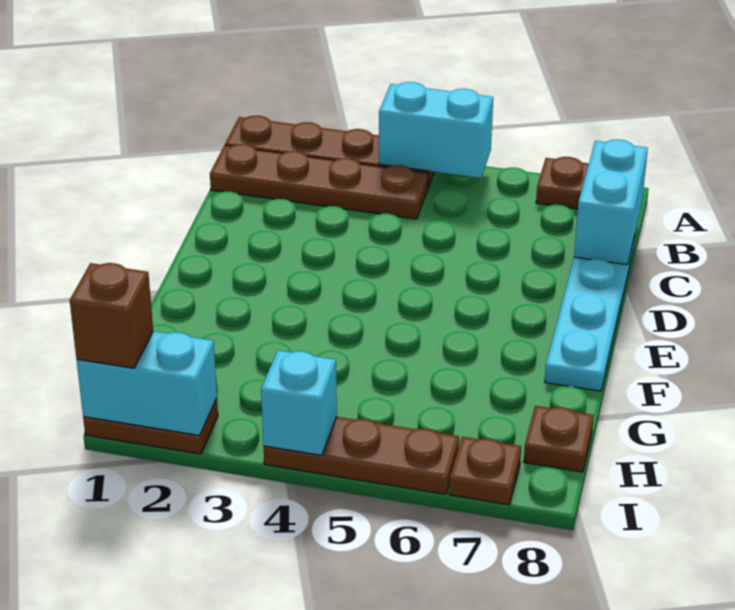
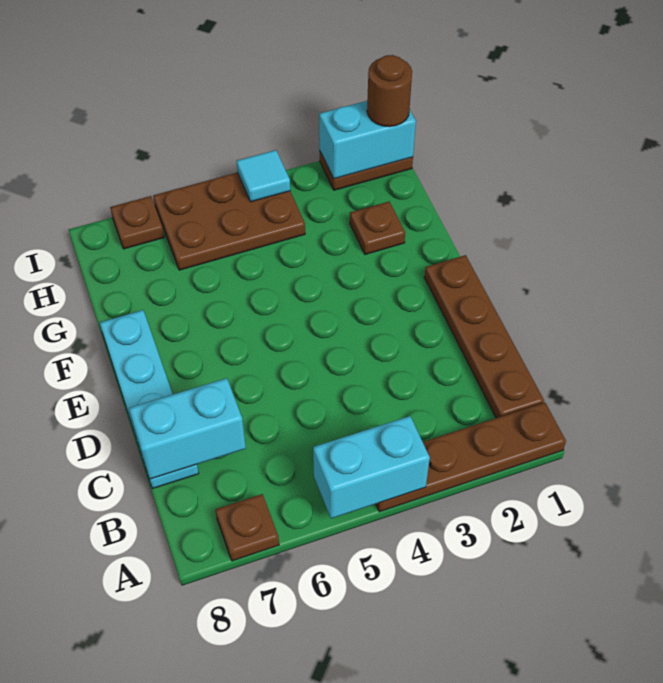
brown plate B1:B4 level 1 -> brown plate B1:E1 level 1
cyan brick B8:C8 level 2 -> cyan brick C7:C8 level 2
brown plate H8 level 1 -> brown plate G2 level 1
brown brick I1 level 3 -> brown round brick I1 level 3
brown plate I4:I6 level 1 -> brown plate H4:I6 level 1
cyan brick I4 level 2 -> cyan tile I4 level 2

